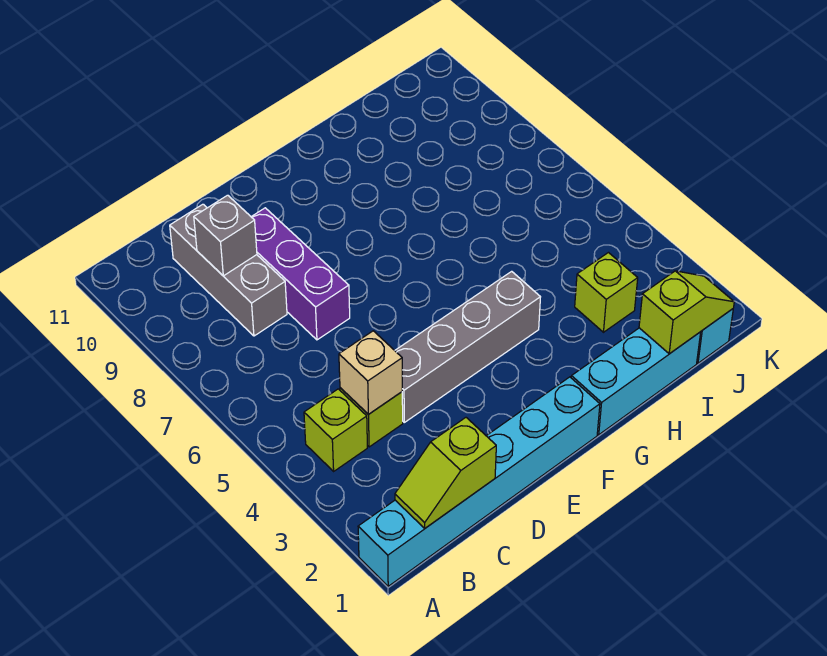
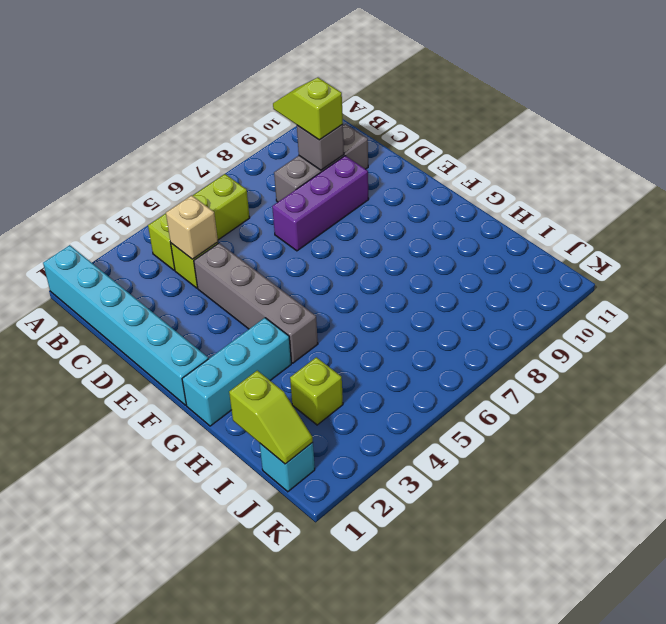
lime slope B1:C1 level 2 top C -> lime slope B9:C9 level 3 top C
lime brick B4 level 1 -> lime brick B4:B6 level 1
cyan brick G1:I1 level 1 -> cyan brick G1:G3 level 1

